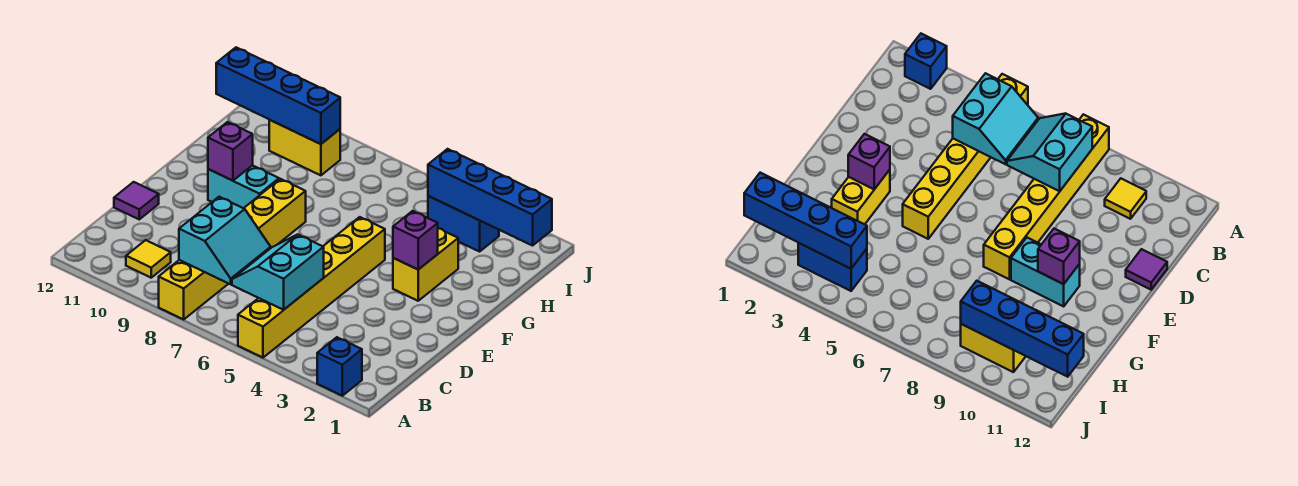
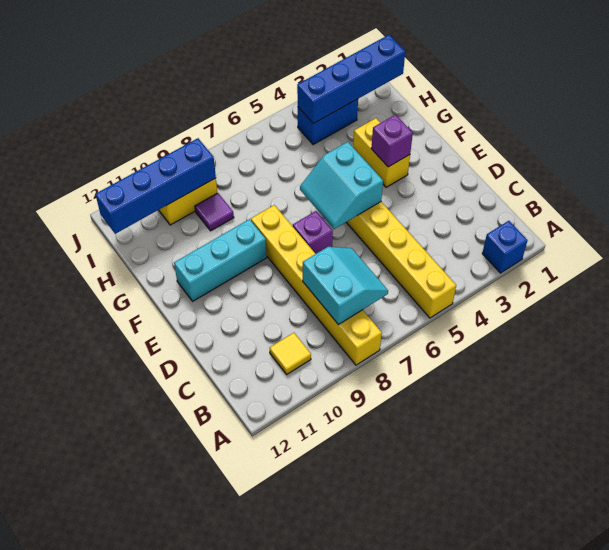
cyan slope B5:C6 level 2 top 5 -> cyan slope E5:F6 level 2 top 5
purple tile D12 level 1 -> purple tile H9 level 1
cyan brick F9:F10 level 1 -> cyan brick F9:F11 level 1
purple brick F10 level 2 -> purple brick E7 level 1

